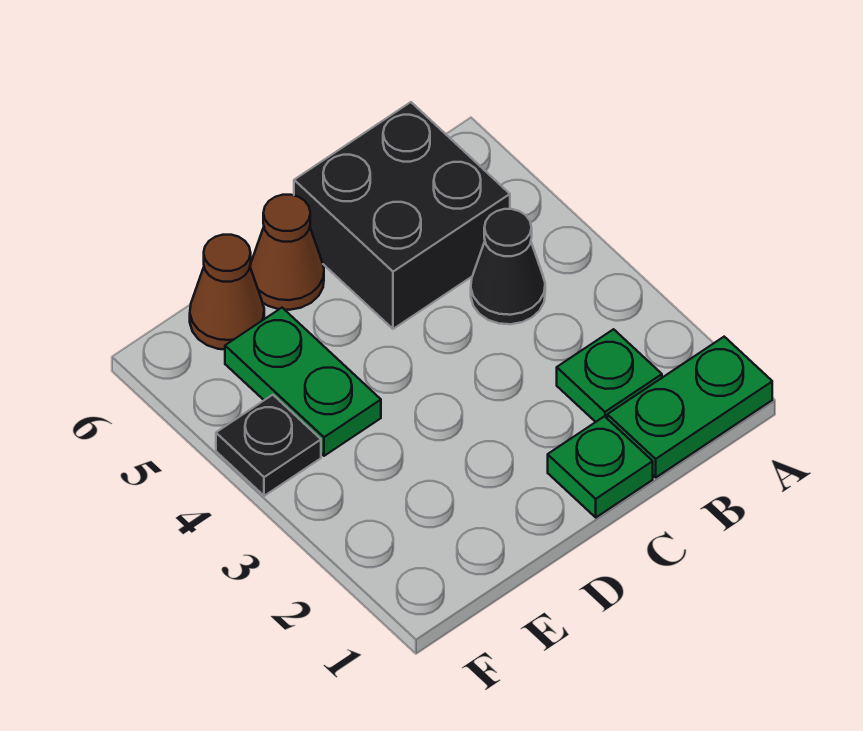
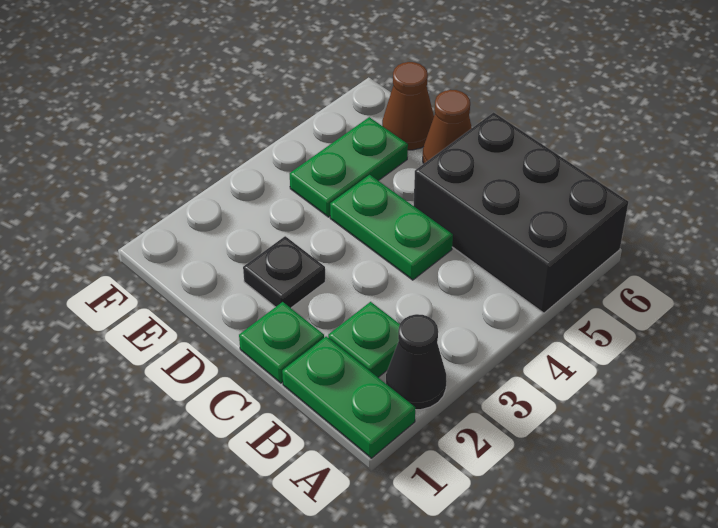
black cone B4 level 1 -> black cone A2 level 1
black brick B5:C6 level 1 -> black brick A5:C6 level 1
none -> green plate C4:D4 level 1
black plate F4 level 1 -> black plate D2 level 1

